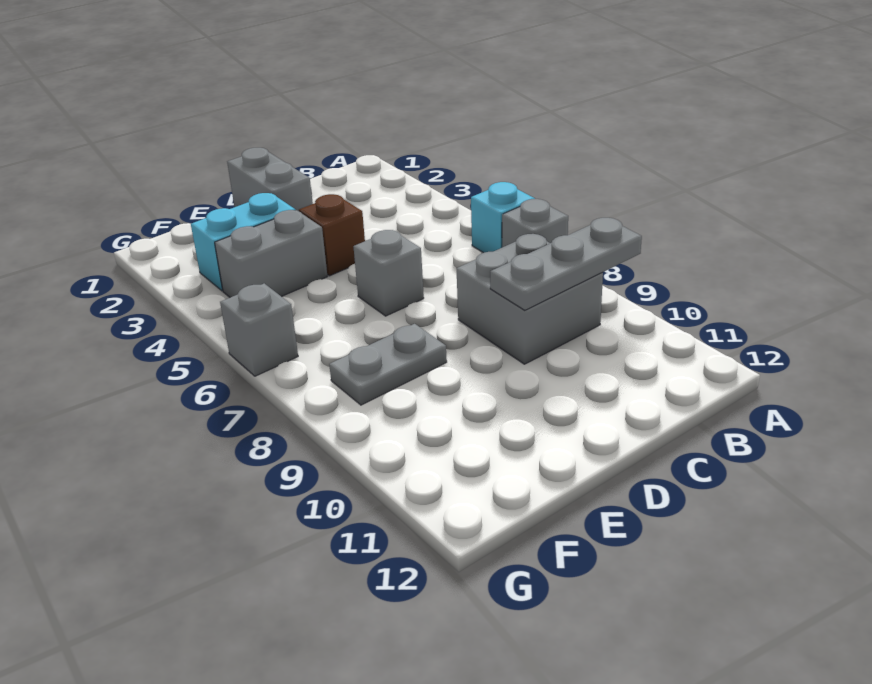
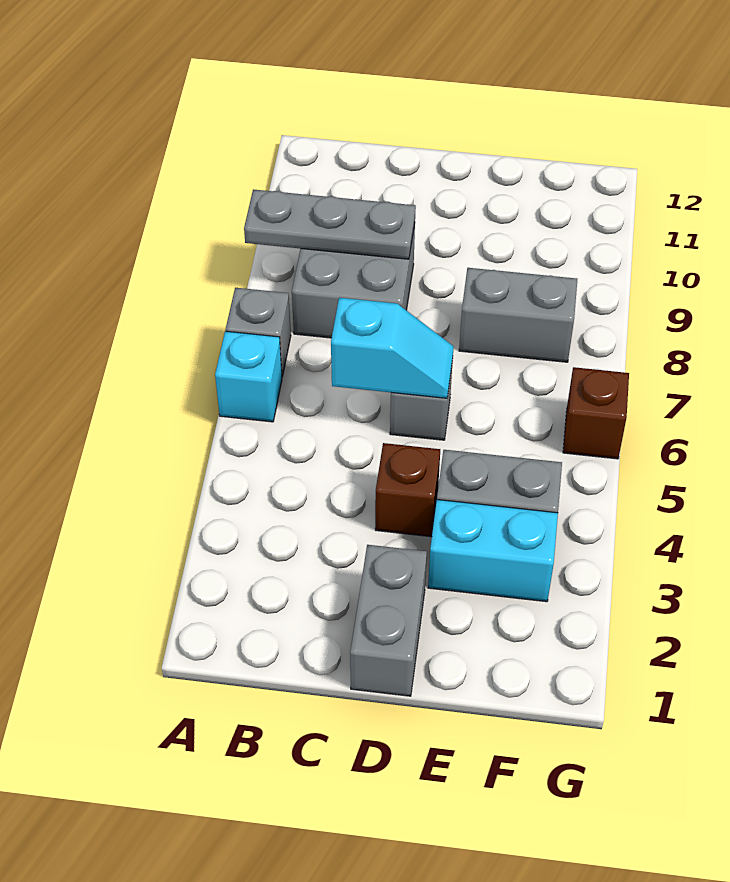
none -> cyan slope C6:D6 level 2 top C
grey plate E8:F8 level 1 -> grey brick E8:F8 level 1
grey brick G6 level 1 -> brown brick G6 level 1

